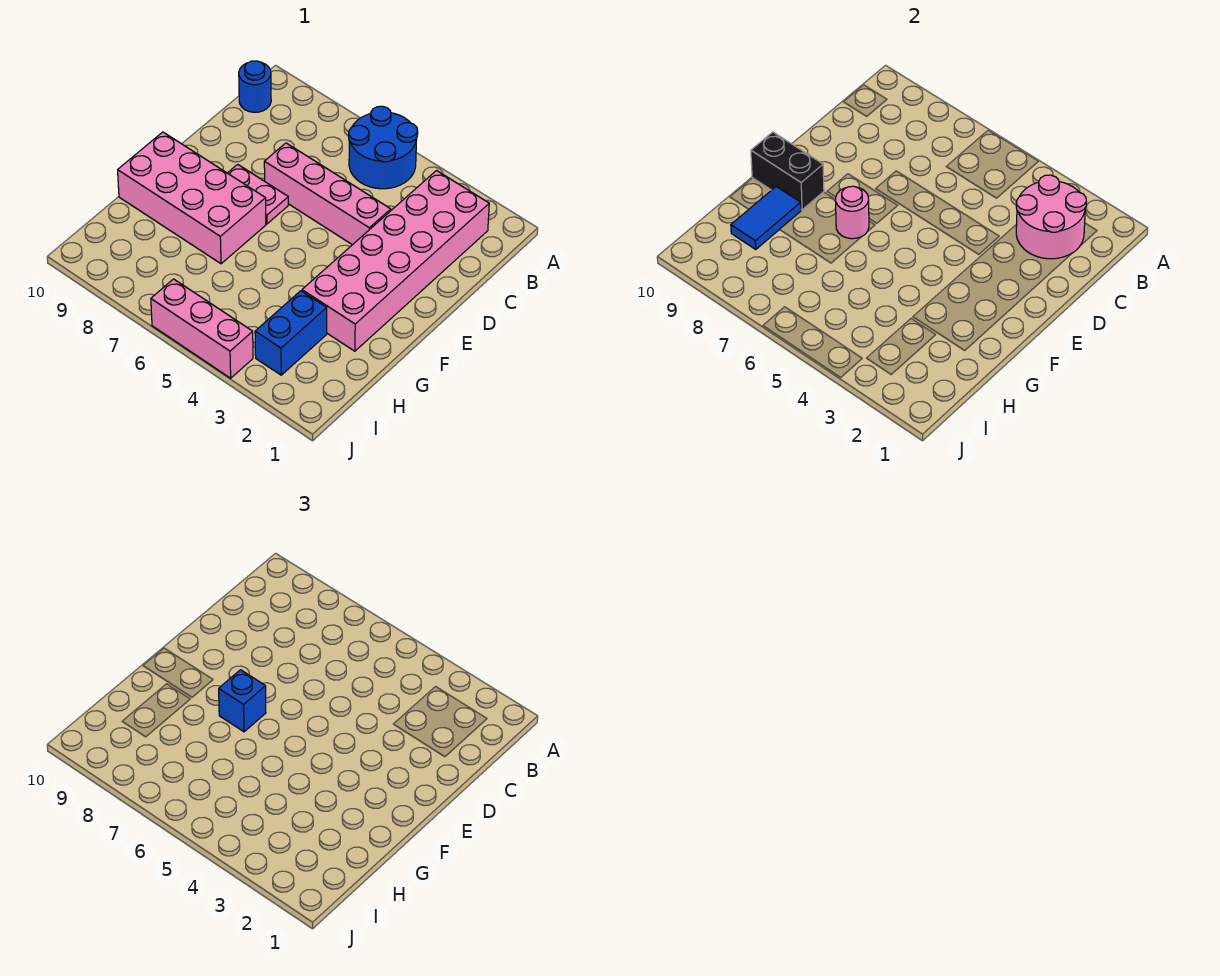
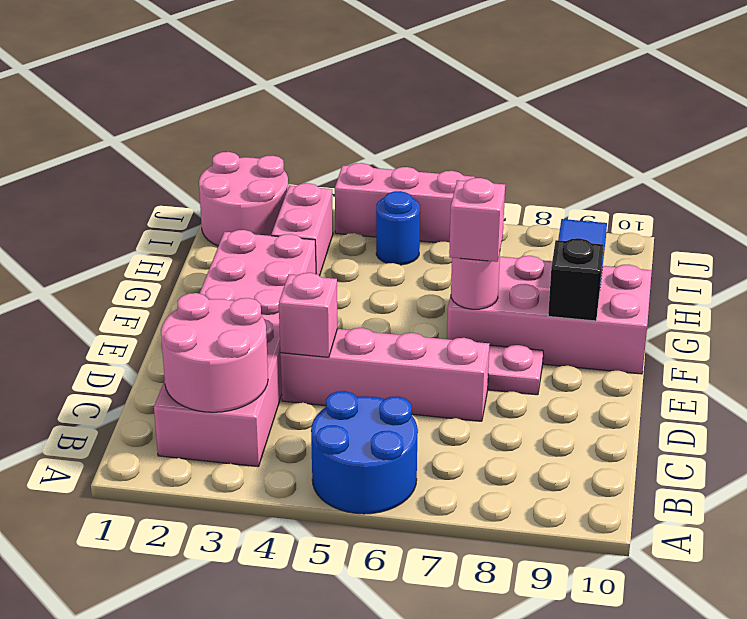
blue round brick B10 level 1 -> blue round brick I5 level 1
none -> pink brick D4 level 2
blue brick F7 level 3 -> pink brick F7 level 3
black brick F9:F10 level 2 -> black brick F9 level 2
blue brick H3:I3 level 1 -> pink brick H3:I3 level 1
none -> pink round brick I1:J2 level 1

